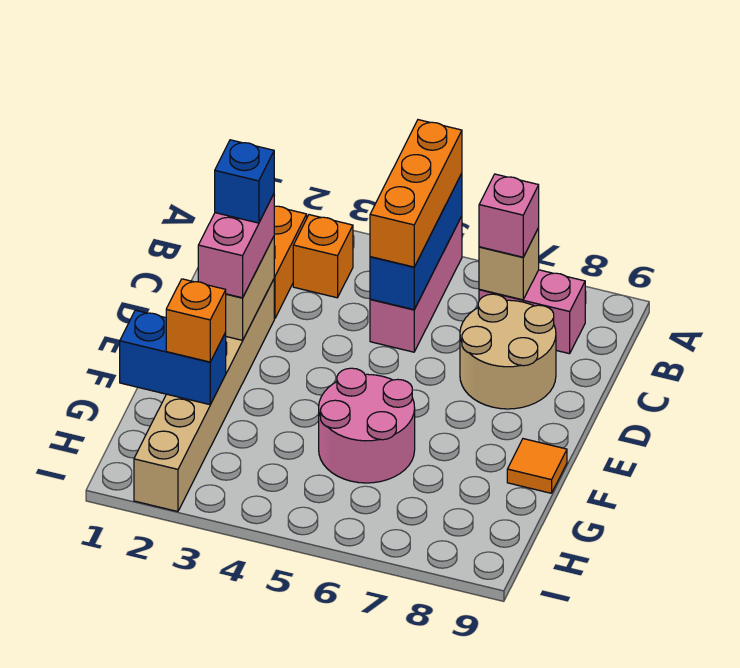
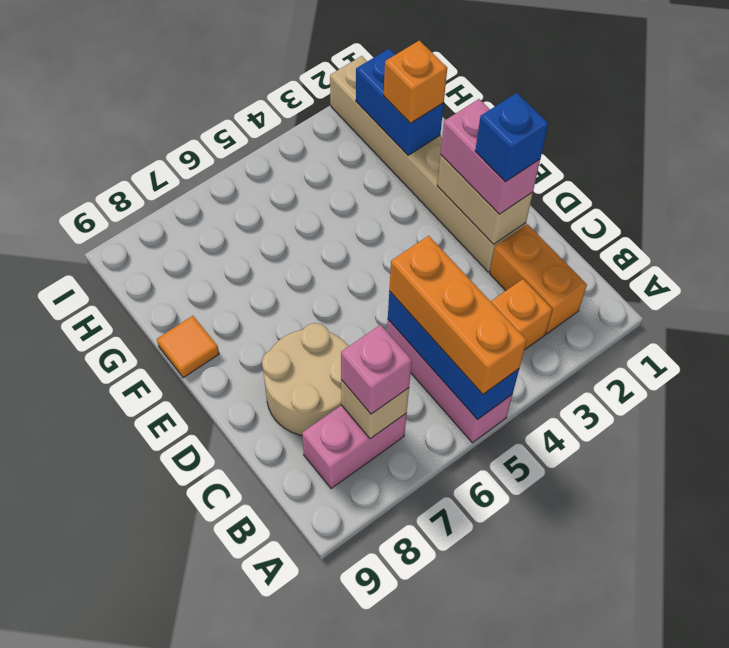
pink round brick F5:G6 level 1 -> none
blue brick G1:G2 level 2 -> blue brick G2:H2 level 2

